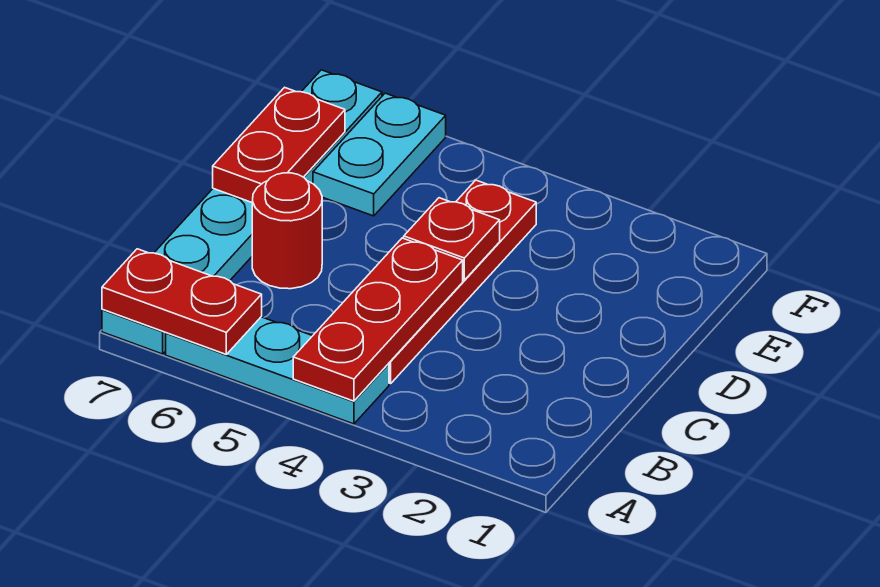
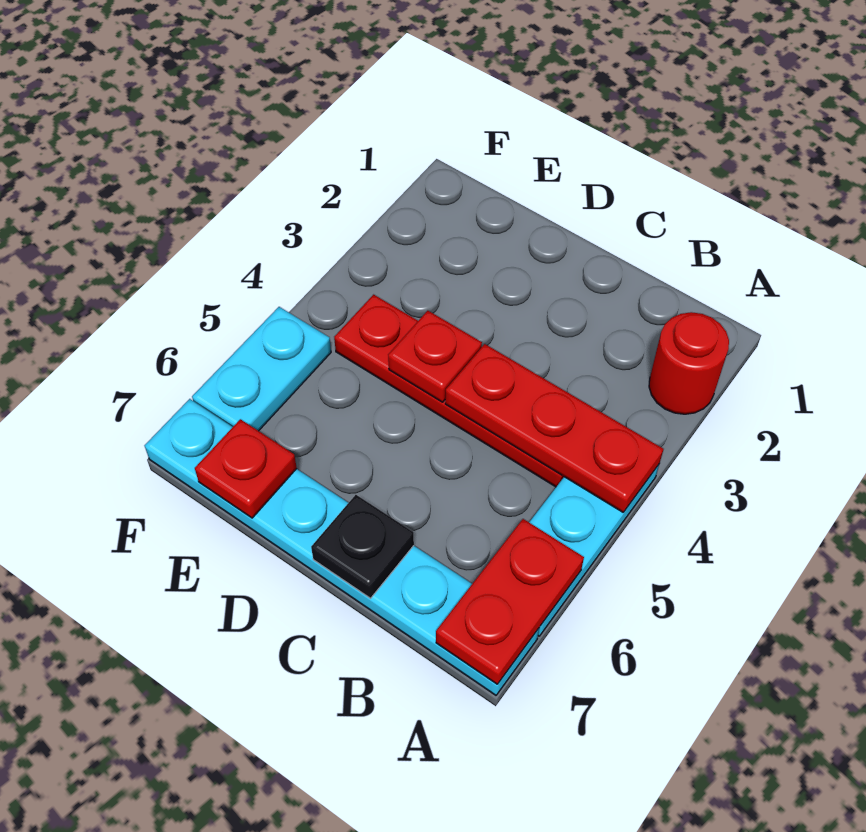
red round brick C6 level 1 -> red round brick A2 level 1
none -> black plate C7 level 2
red plate D7:E7 level 2 -> red plate E7 level 2
cyan plate E6:F6 level 1 -> cyan plate F5:F6 level 1

